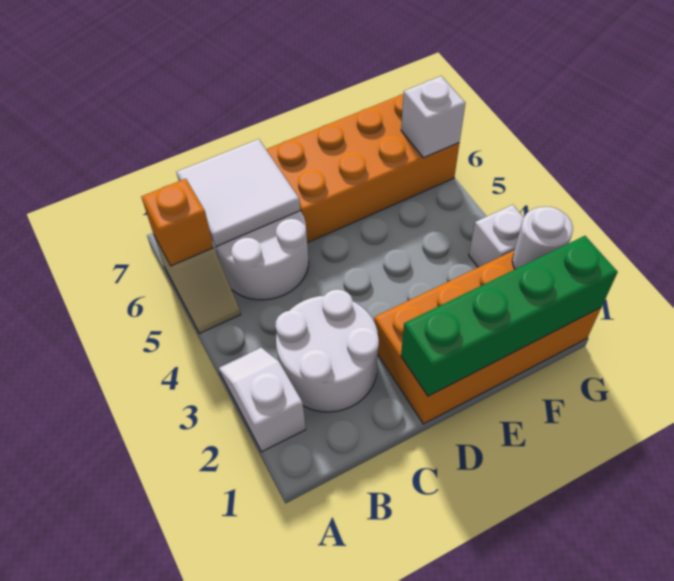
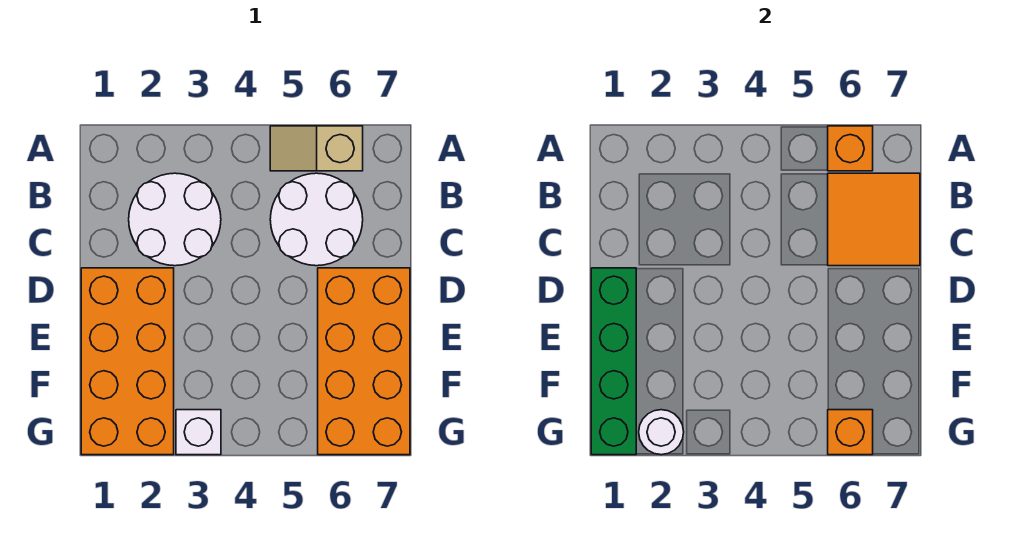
white slope A2:A3 level 1 top 2 -> none
white tile B6:C7 level 2 -> orange tile B6:C7 level 2
white brick G6 level 2 -> orange brick G6 level 2

